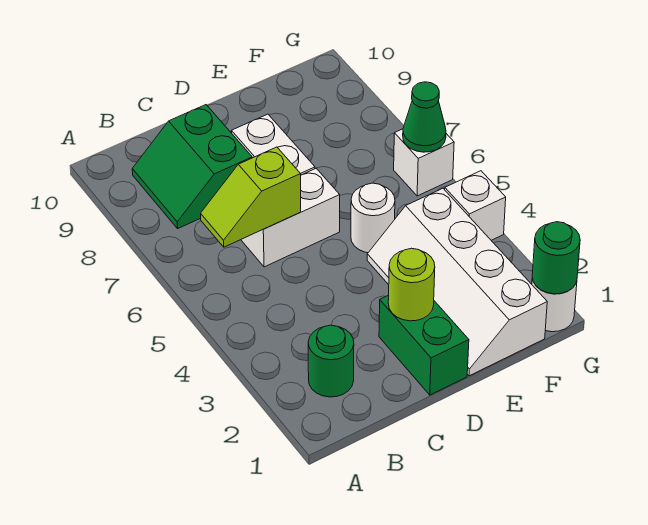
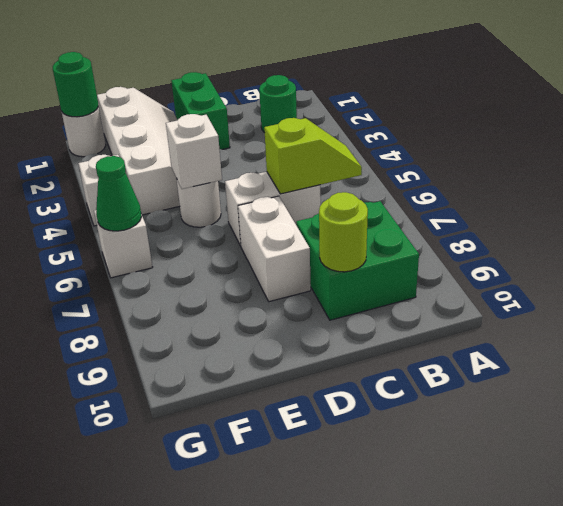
green slope B8:C9 level 1 top C -> green brick B8:C9 level 1
lime round brick D2 level 2 -> lime round brick C9 level 2
none -> white brick E5 level 2

